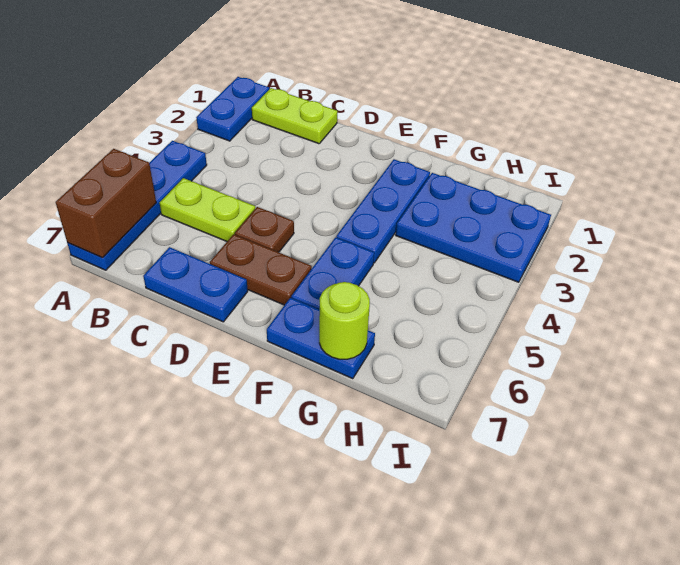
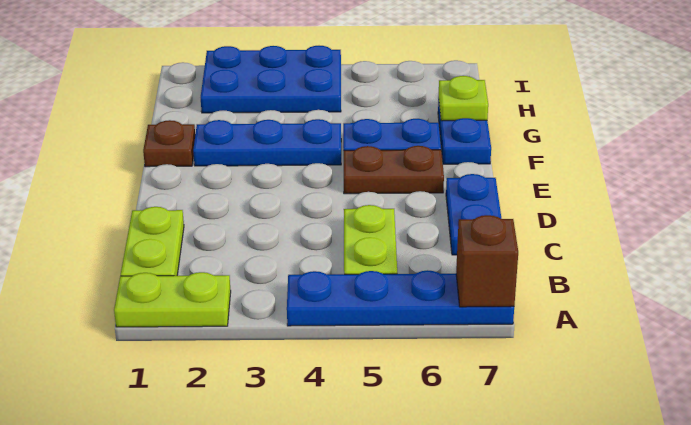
blue plate A1:A2 level 1 -> lime plate A1:A2 level 1
brown brick A6:A7 level 2 -> brown brick A7 level 2
brown plate D5 level 1 -> brown plate F1 level 1
brown plate D6:E6 level 1 -> brown plate E5:E6 level 1
blue plate G2:I3 level 1 -> blue plate H2:I4 level 1
lime round brick G7 level 2 -> lime plate G7 level 2

